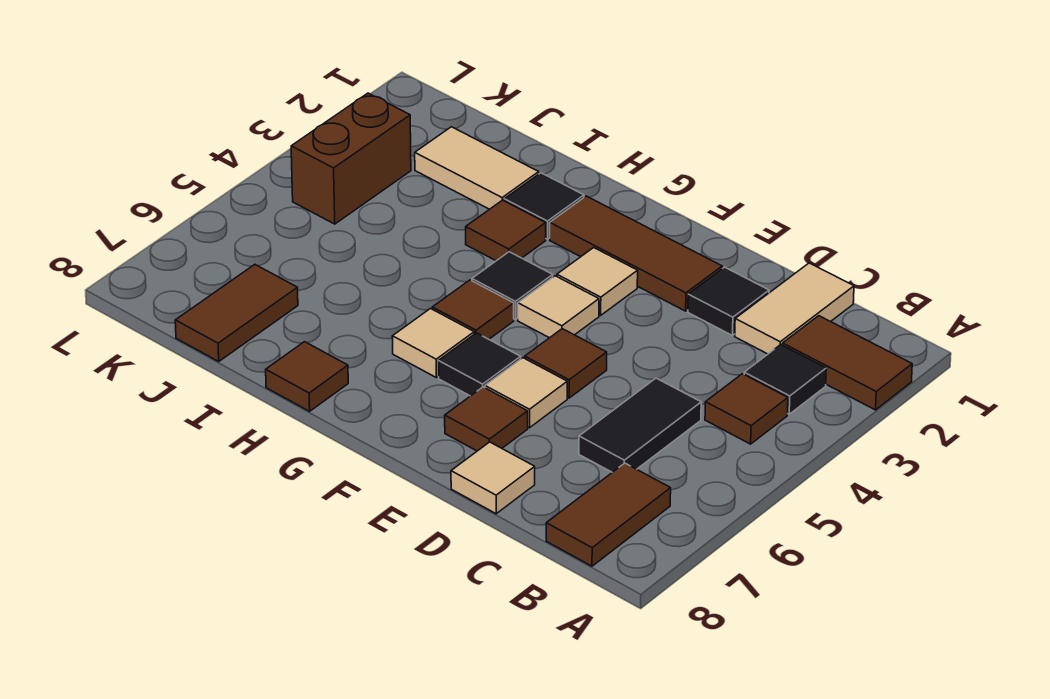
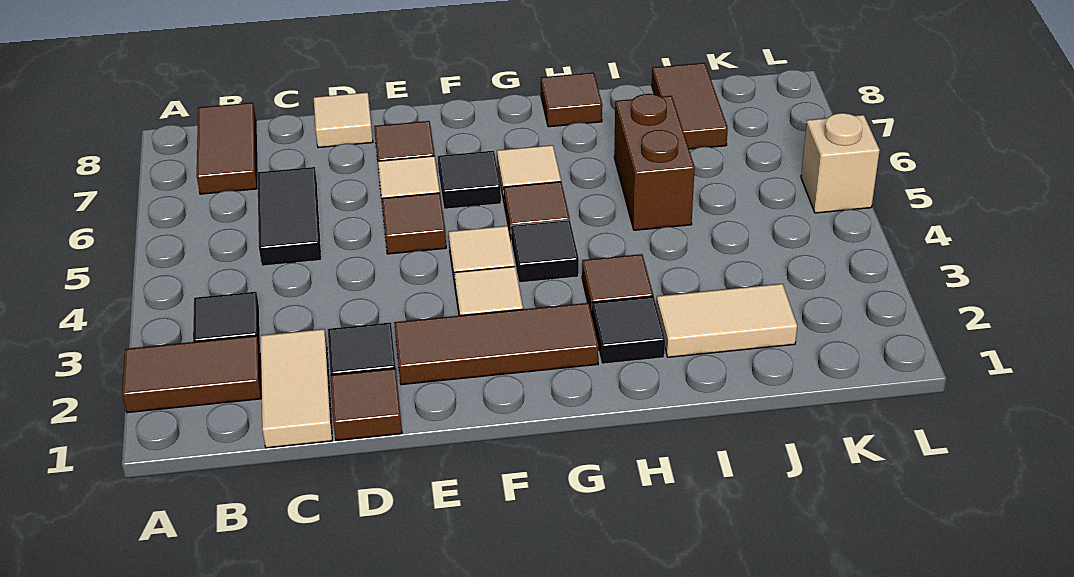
brown tile B4 level 1 -> brown tile D1 level 1
brown brick K3:K4 level 1 -> brown brick I5:I6 level 1
none -> tan brick L5 level 1

